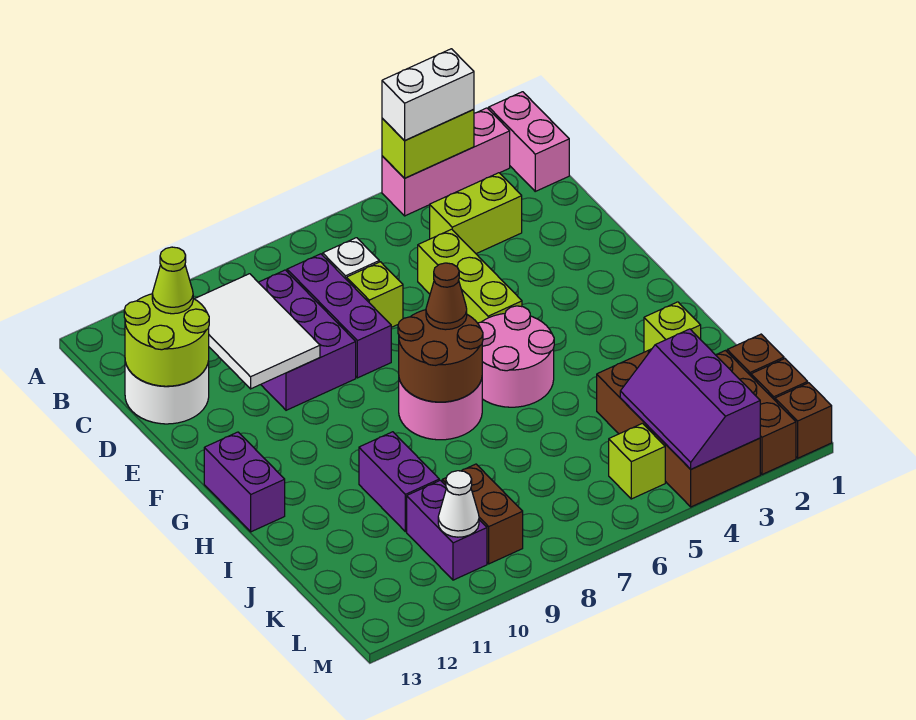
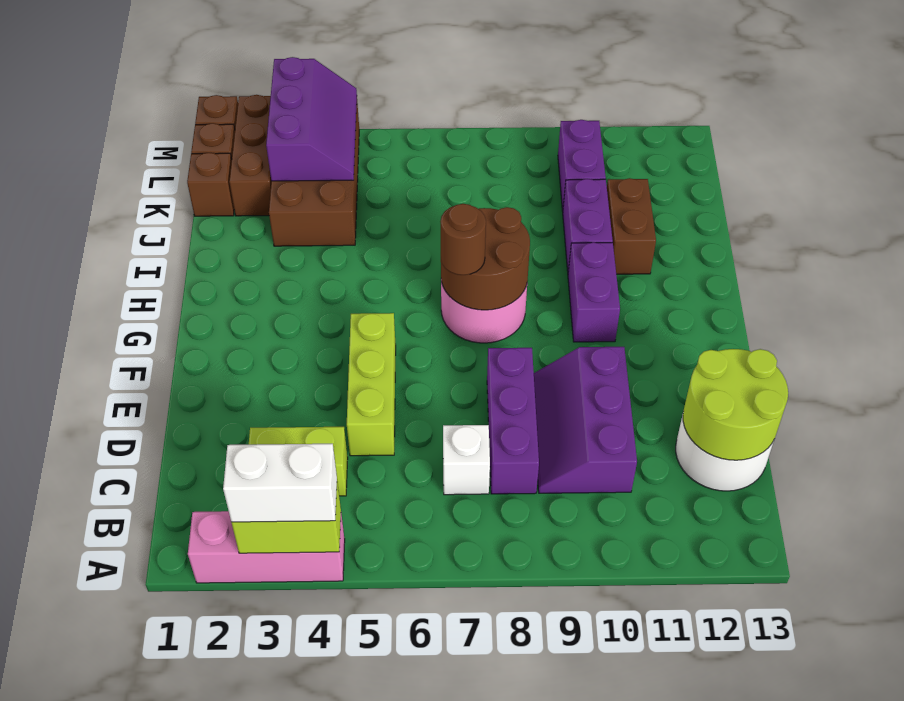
pink brick A1:B1 level 1 -> none
purple brick C9:E10 level 1 -> purple slope C9:E10 level 1 top 10
white tile C10:E11 level 2 -> none
lime cone C12 level 3 -> none
lime brick D7 level 1 -> none
pink round brick G5:H6 level 1 -> none
brown cone G7 level 3 -> brown round brick G7 level 3
purple brick G13:H13 level 1 -> purple brick G10:H10 level 1
lime brick I2 level 1 -> none
brown brick K9:L9 level 1 -> brown brick I11:J11 level 1
lime brick L5 level 1 -> none
white cone L10 level 2 -> none

